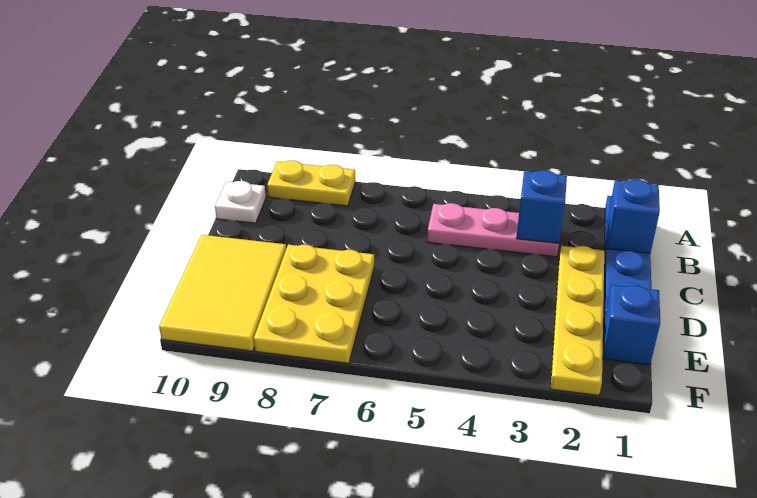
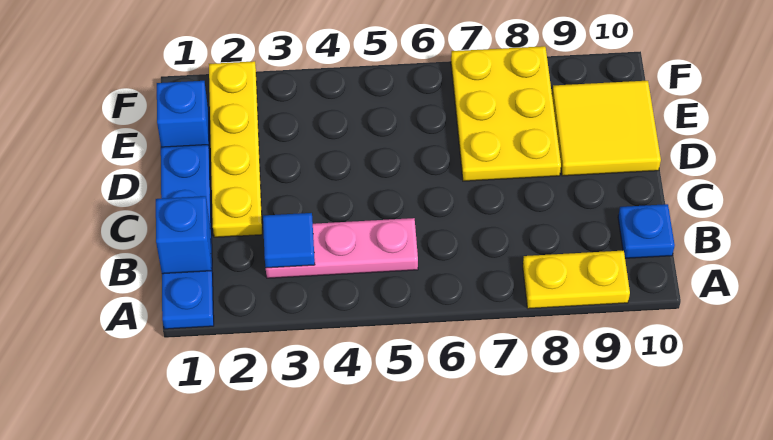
blue brick B3 level 2 -> blue tile B3 level 2
white plate B10 level 1 -> blue plate B10 level 1
yellow tile D9:F10 level 1 -> yellow tile D9:E10 level 1

